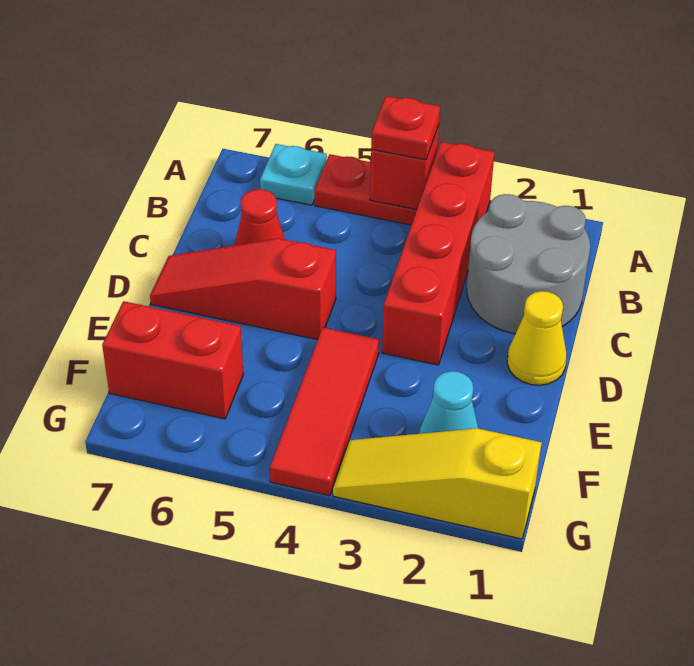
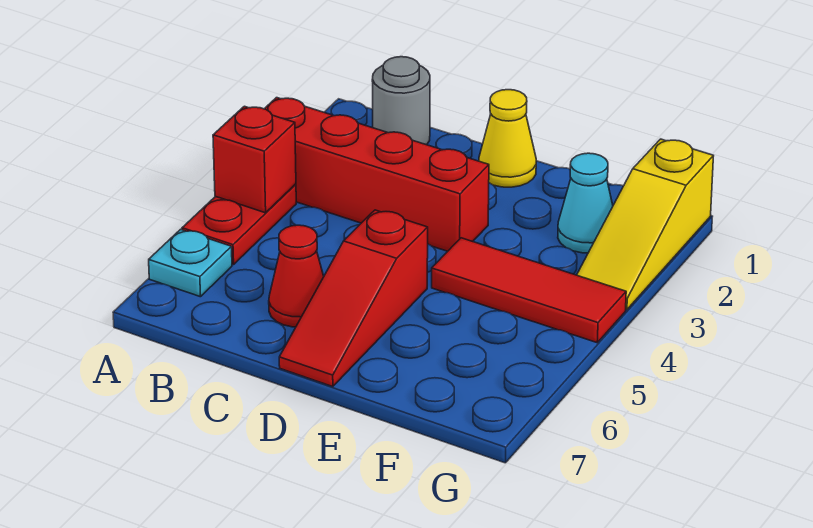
red plate A4 level 3 -> none
grey round brick B1:C2 level 1 -> grey round brick B1 level 1
red brick F6:F7 level 1 -> none

